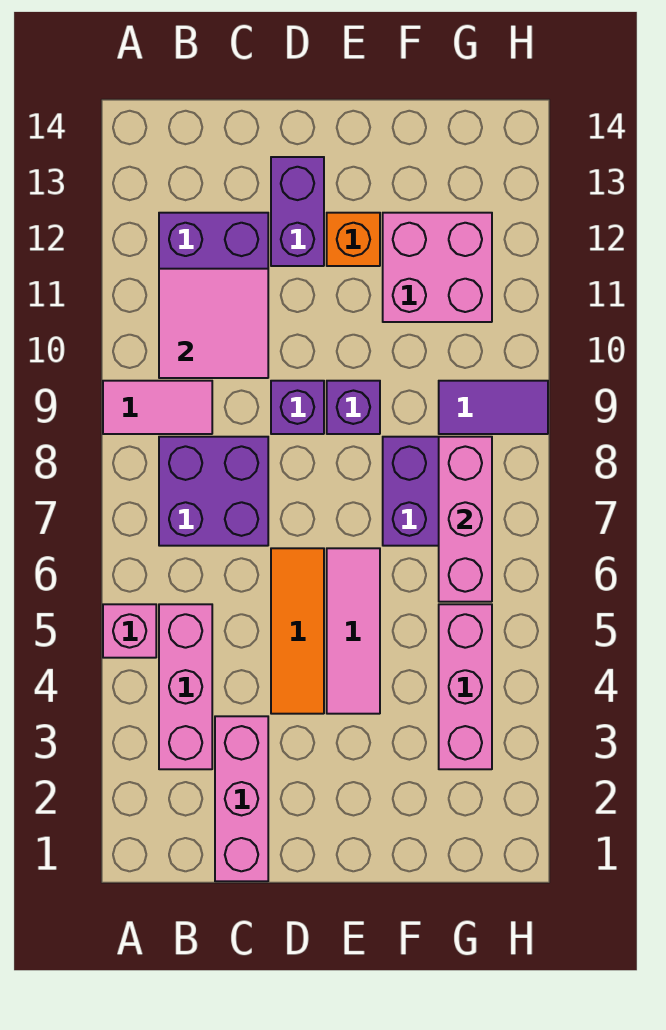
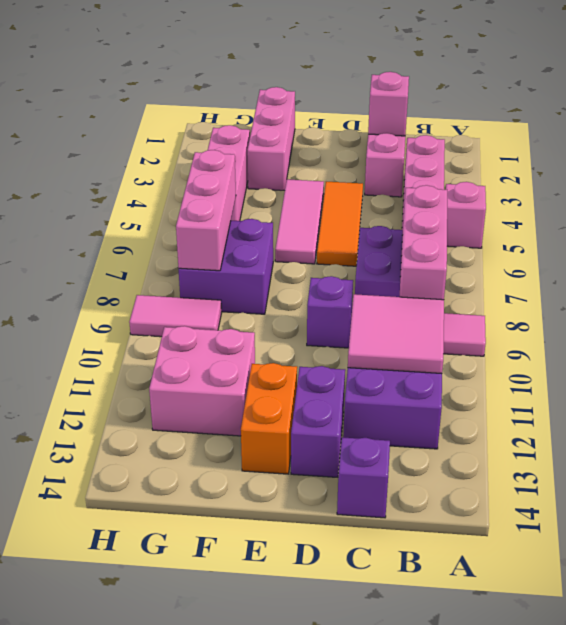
none -> pink brick B7:B9 level 2
none -> pink brick C2 level 2
purple brick E9 level 1 -> purple brick C14 level 1
orange brick E12 level 1 -> orange brick E12:E13 level 1
none -> pink brick F1:F3 level 1
purple tile G9:H9 level 1 -> pink tile G9:H9 level 1

